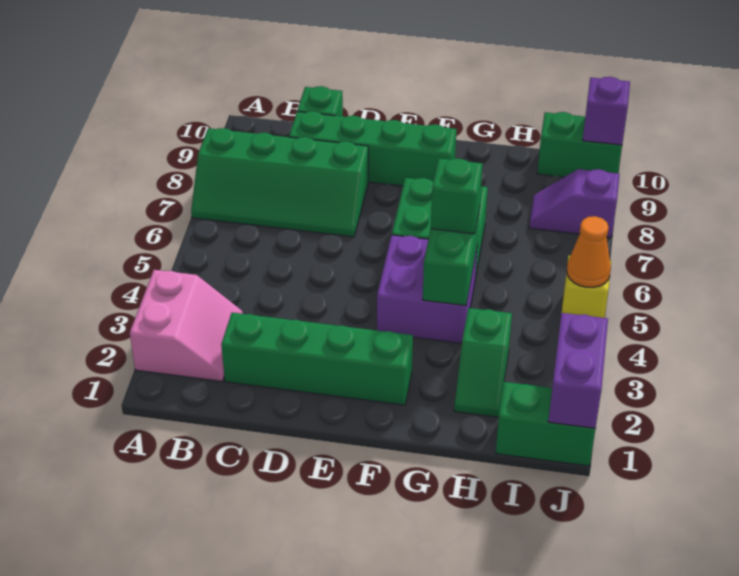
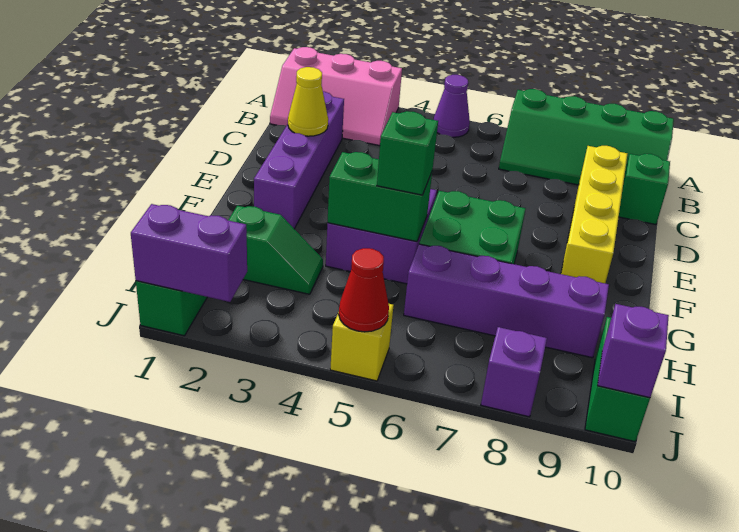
pink slope A2:B3 level 1 top A -> pink slope A1:B3 level 1 top A
none -> purple cone A5 level 1
green slope A7:D8 level 1 top 8 -> green slope A7:B10 level 1 top A
green brick C2:F2 level 1 -> purple brick C2:F2 level 1
green brick C9:F9 level 1 -> yellow brick C9:F9 level 1
none -> yellow cone D2 level 2
green slope H2:H3 level 1 top 3 -> green slope H2:H3 level 1 top 2
none -> purple brick H6:H9 level 1
orange cone J5 level 2 -> red cone J5 level 2

